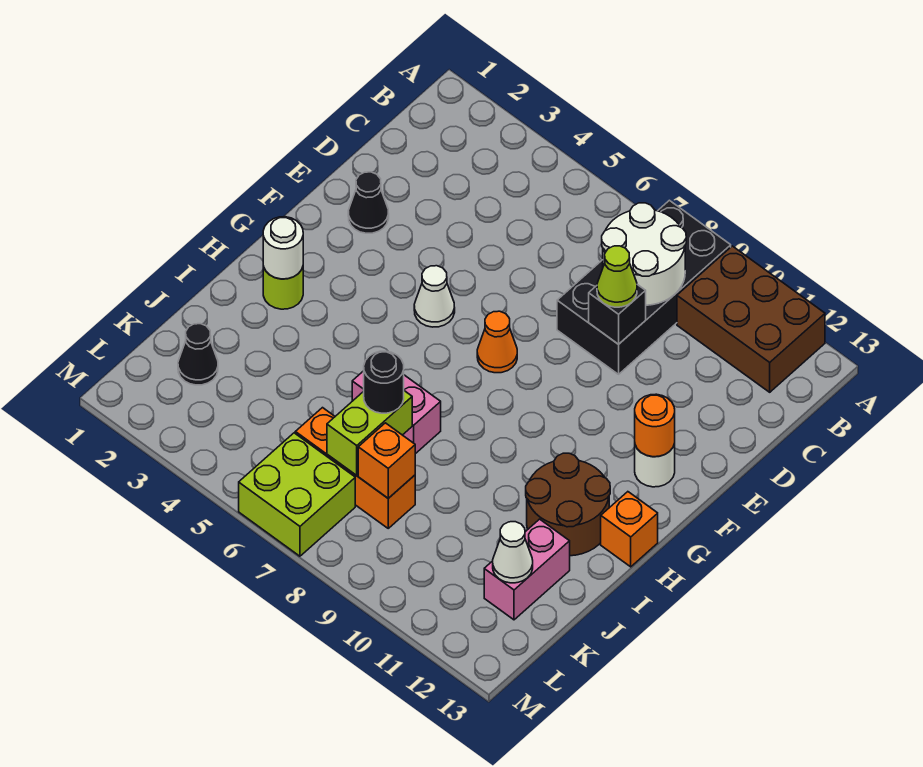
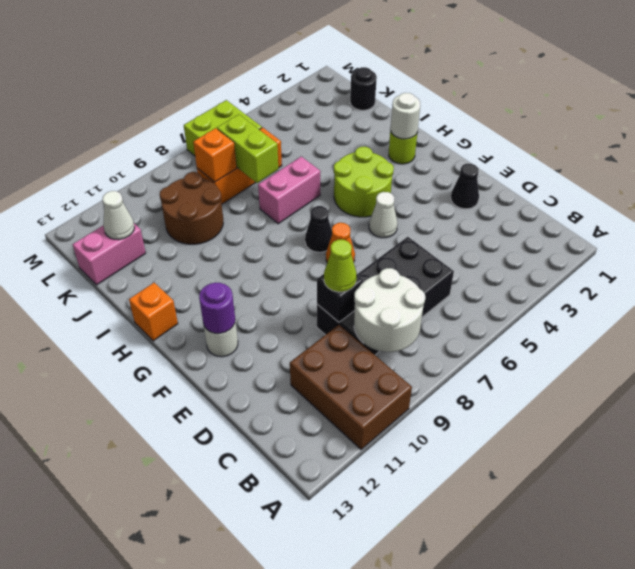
black brick A8:D9 level 1 -> black brick C6:D9 level 1
brown brick A10:B12 level 1 -> brown brick A10:C11 level 1
orange round brick F12 level 2 -> purple round brick F12 level 2
none -> lime round brick G4:H5 level 1
brown round brick H11:I12 level 1 -> brown round brick J9:K10 level 1
black round brick J7 level 3 -> black round brick K1 level 1
pink brick J12:K12 level 1 -> pink brick K12:K13 level 1
black cone K2 level 1 -> black cone G7 level 1

